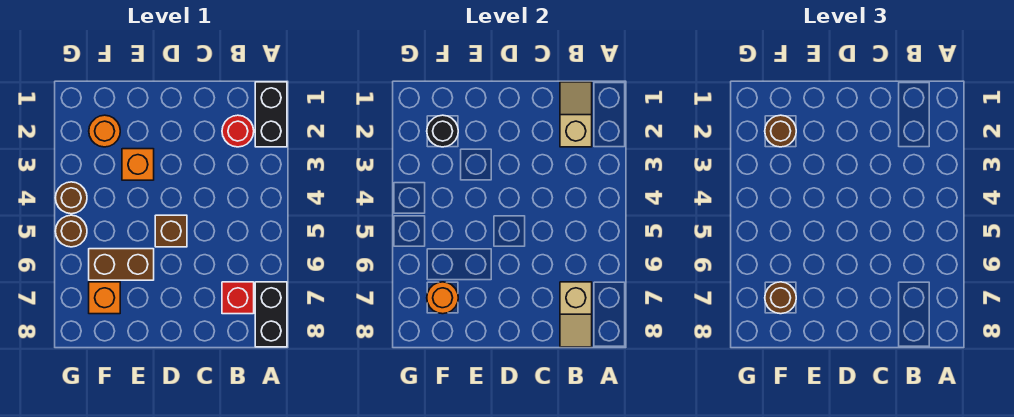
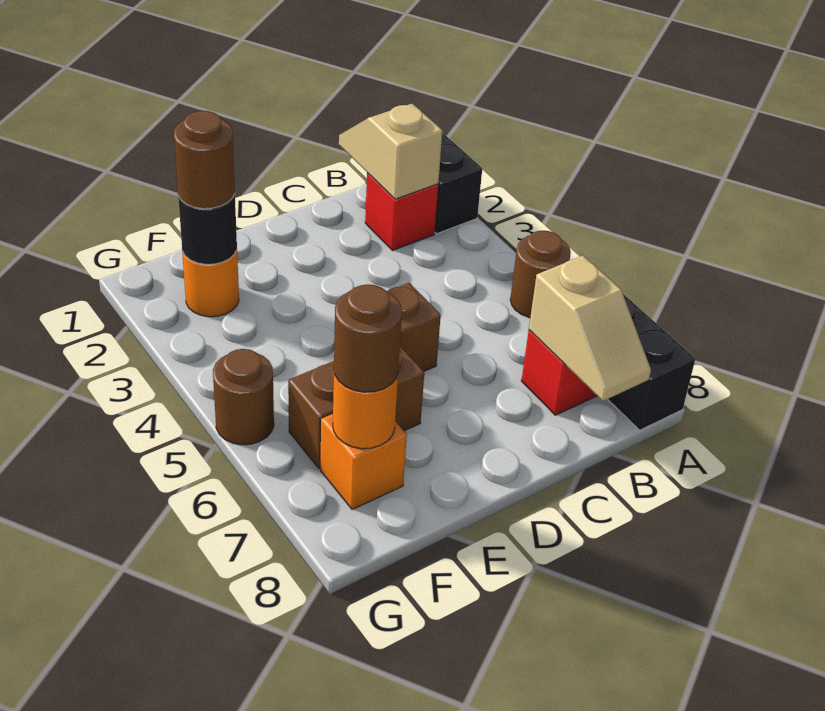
red round brick B2 level 1 -> red brick B2 level 1
orange brick E3 level 1 -> none
brown round brick G4 level 1 -> brown round brick A5 level 1

